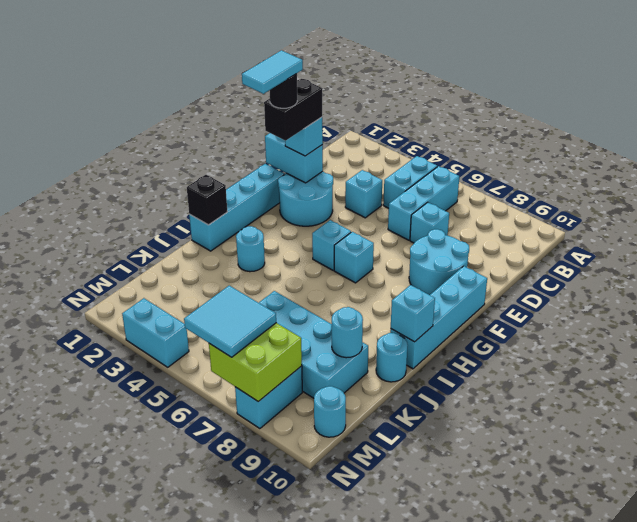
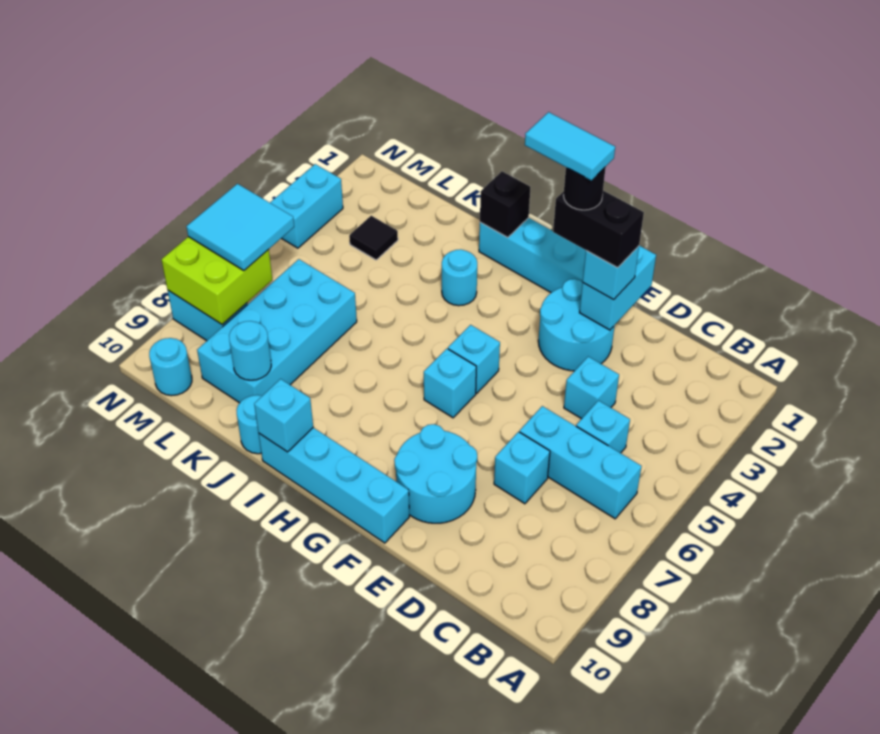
cyan brick B5:C5 level 1 -> cyan brick C5 level 1
none -> black tile L3 level 1

